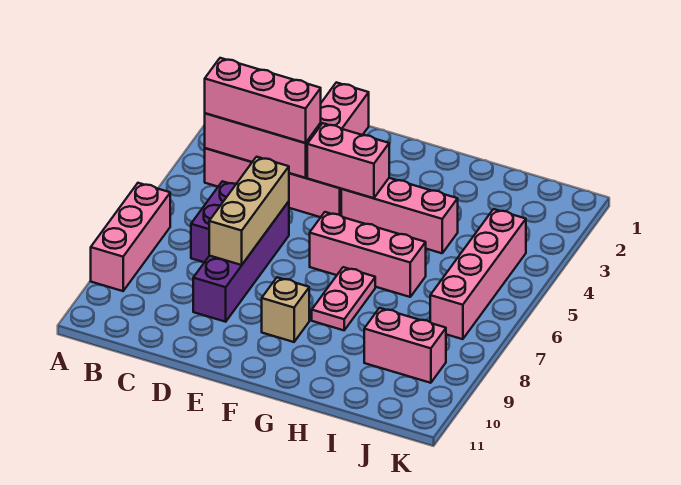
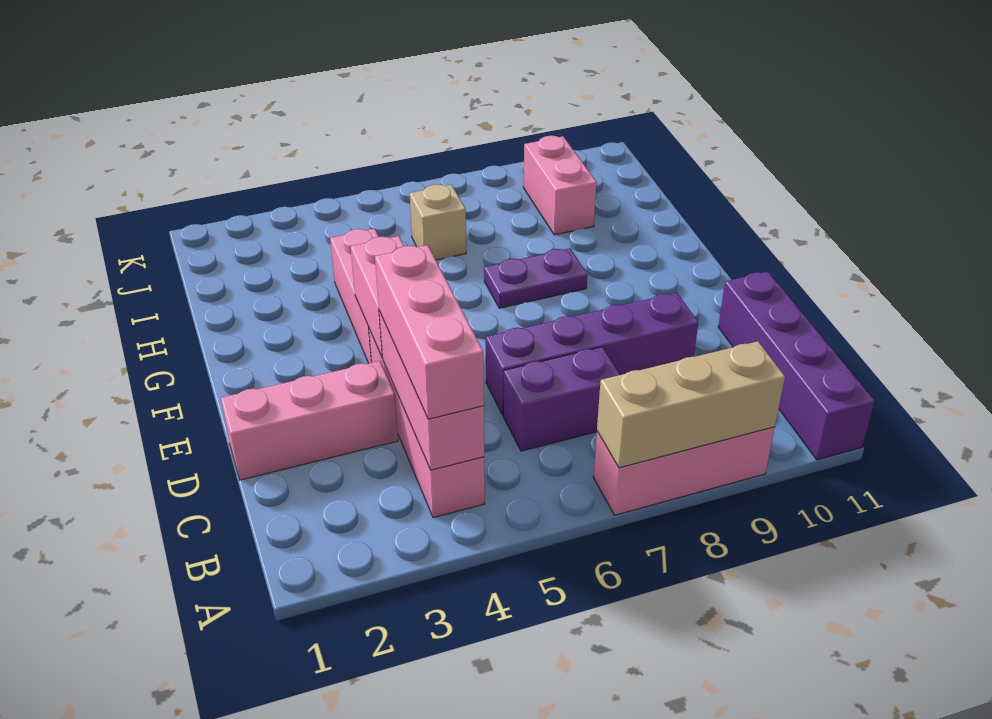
none -> purple brick A11:D11 level 1
tan brick D6:D8 level 2 -> tan brick A7:A9 level 2
pink brick F6:H6 level 1 -> none
tan brick F9 level 1 -> tan brick I6 level 1
pink plate G7:G8 level 1 -> purple plate G7:G8 level 1
pink brick J4:J7 level 1 -> none

